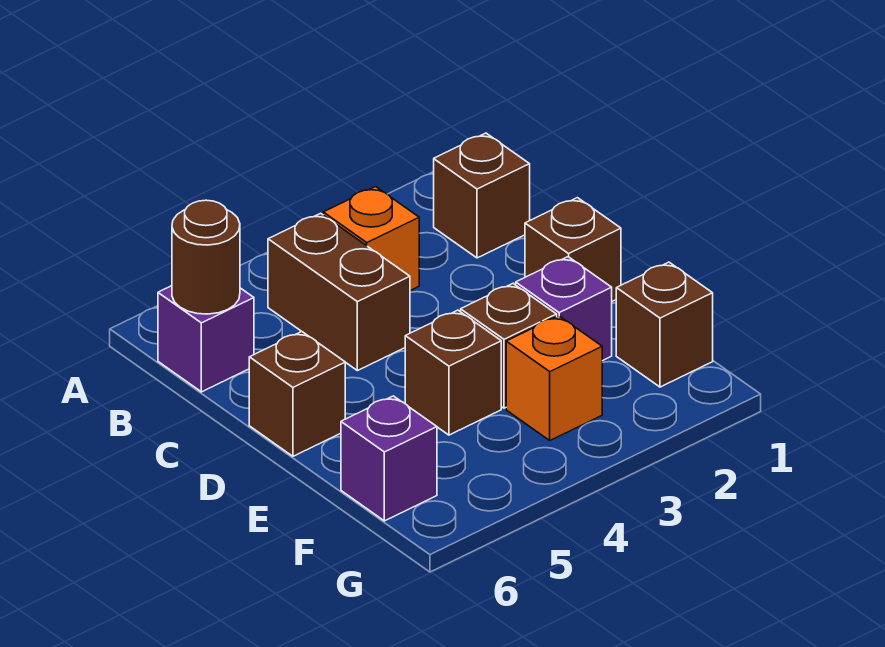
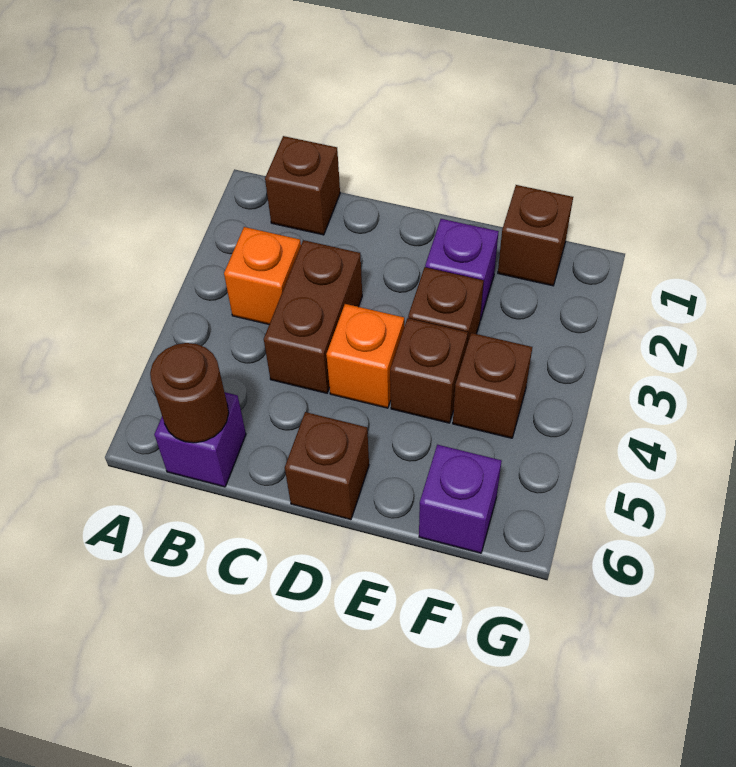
brown brick B4:C4 level 1 -> brown brick C3:C4 level 1
brown brick D1 level 1 -> brown brick F4 level 1
orange brick F3 level 1 -> orange brick D4 level 1

